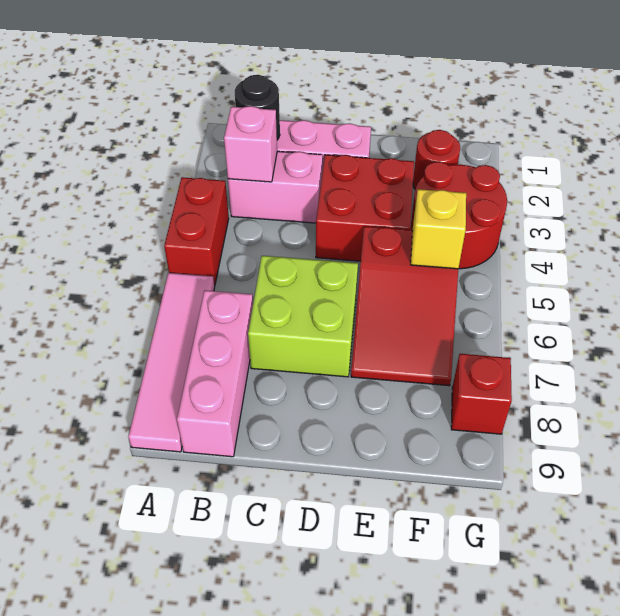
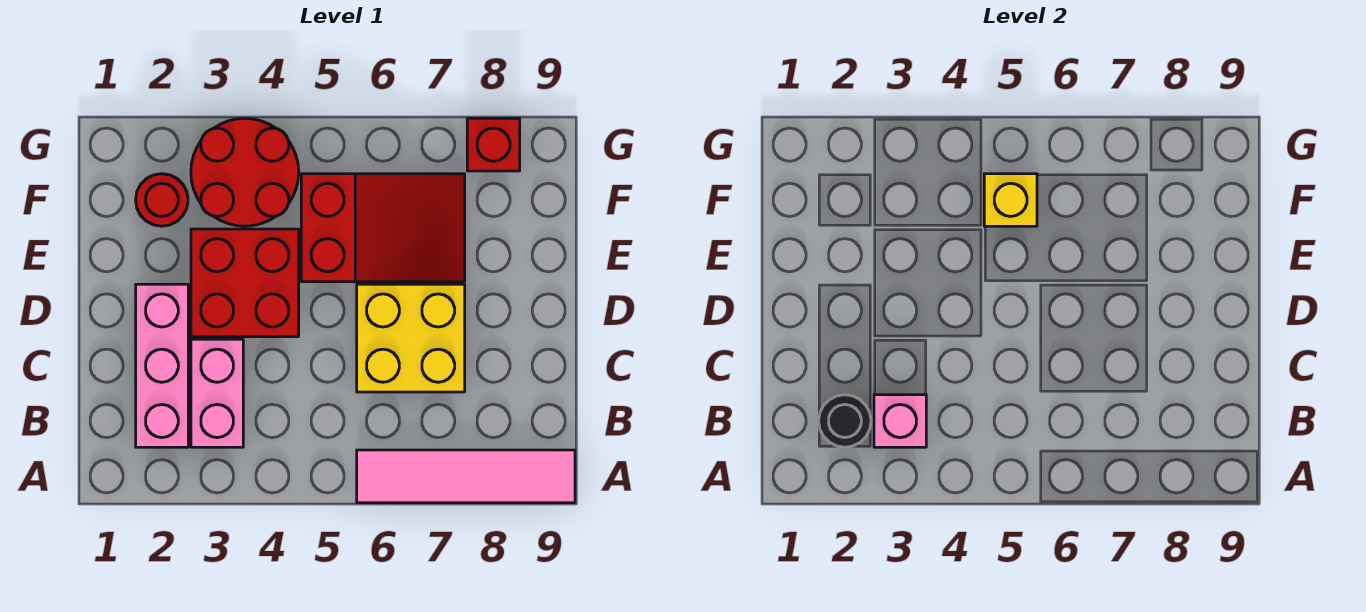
red brick A4:A5 level 1 -> none
pink brick B7:B9 level 1 -> none
lime brick C6:D7 level 1 -> yellow brick C6:D7 level 1

